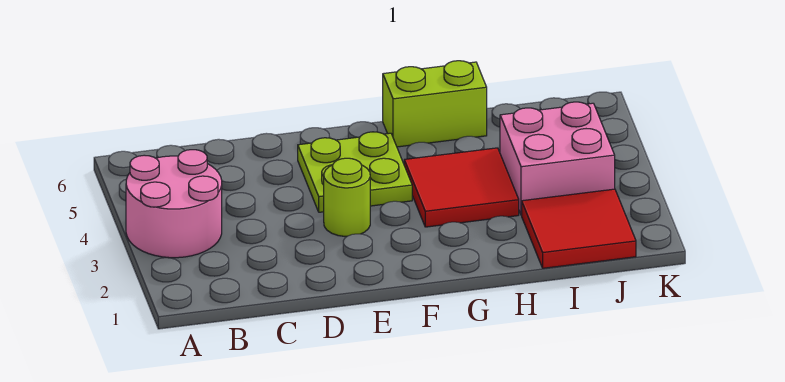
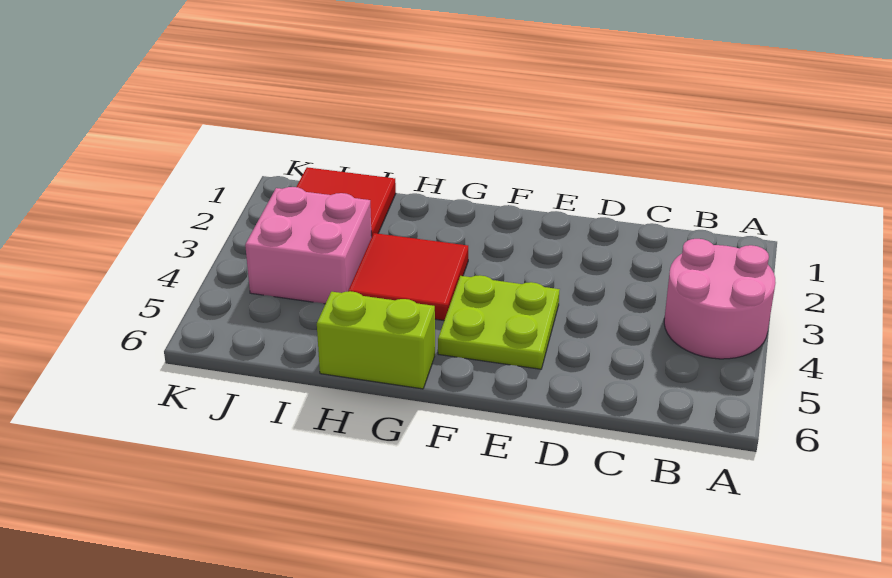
lime round brick E3 level 1 -> none

